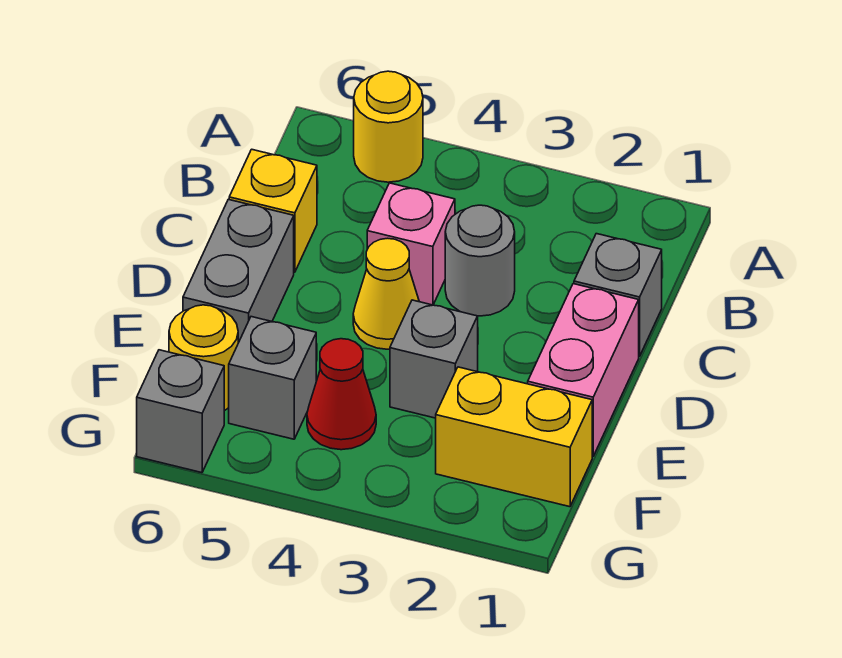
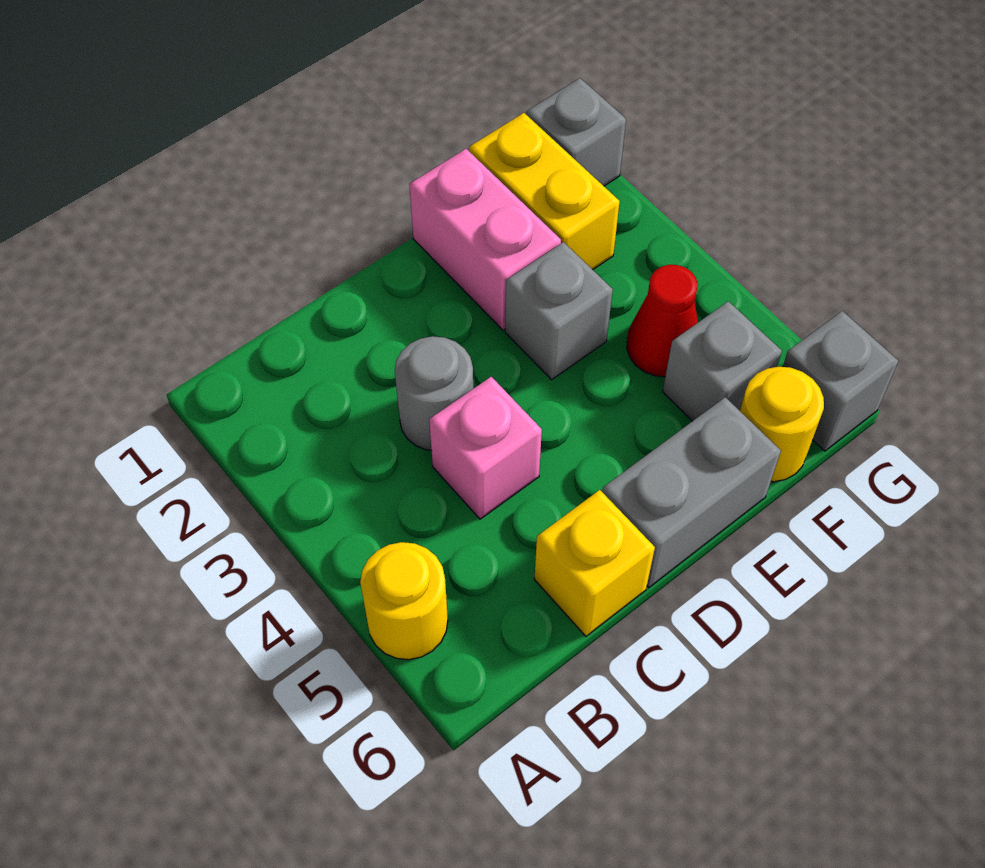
grey brick C1 level 1 -> grey brick G1 level 1
pink brick D1:E1 level 1 -> pink brick E1:E2 level 1
yellow cone D4 level 1 -> none

